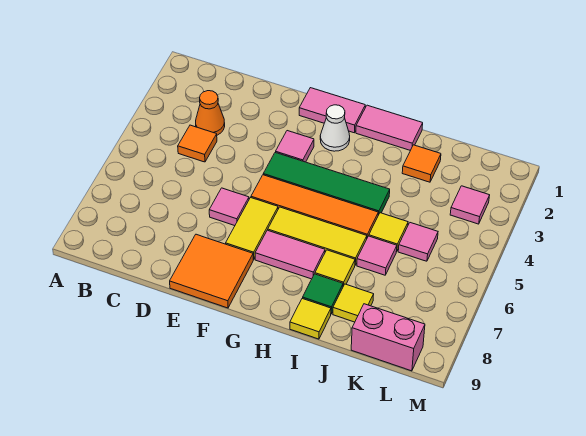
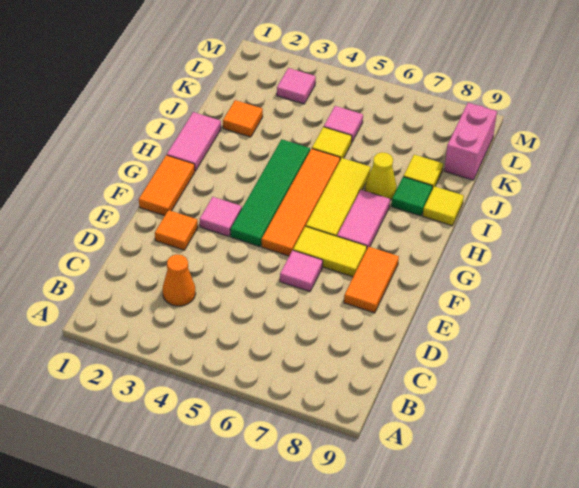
orange tile C4 level 1 -> orange tile E2 level 1
orange tile E8:F9 level 1 -> orange tile E8:F8 level 1
pink tile F1:G1 level 1 -> orange tile F1:G1 level 1
white cone G2 level 1 -> none
yellow tile I7 level 1 -> yellow cone I7 level 1
pink tile J6 level 1 -> none

